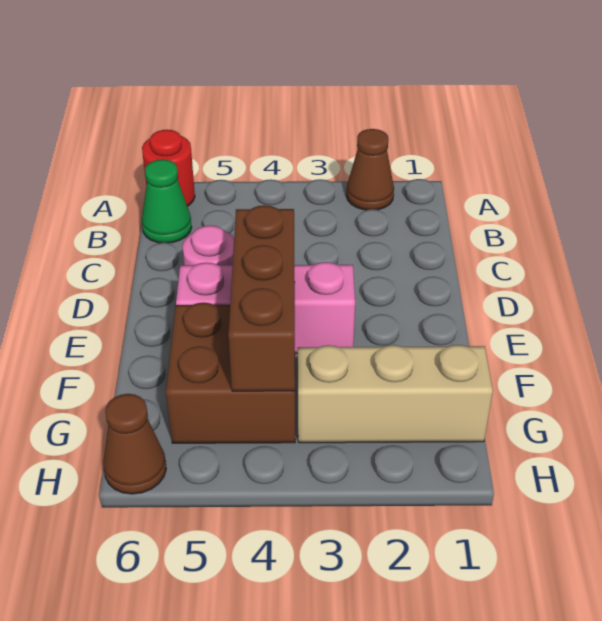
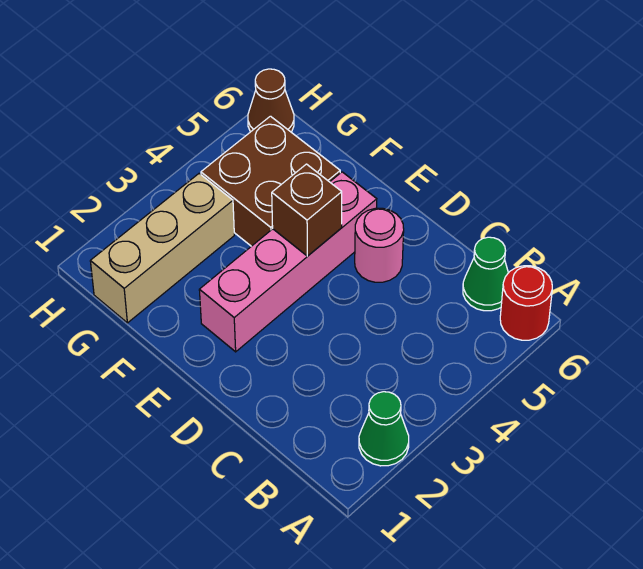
brown cone A2 level 1 -> green cone A2 level 1
pink brick E3:E5 level 1 -> pink brick E2:E5 level 1
brown brick E4:G4 level 2 -> brown brick E4 level 2

